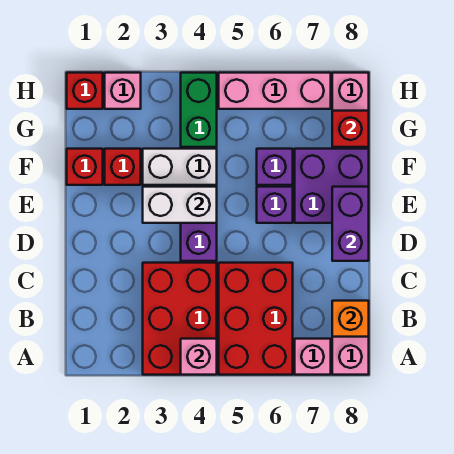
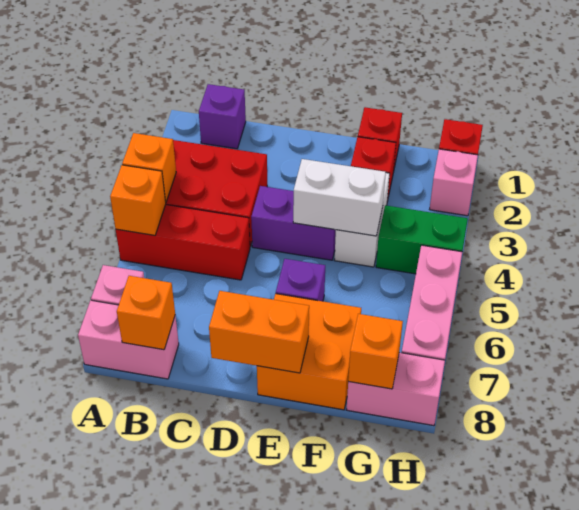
pink brick A4 level 2 -> orange brick A4 level 2
red brick A5:C6 level 1 -> red brick A5:C5 level 1
none -> orange brick A5 level 2
purple brick D8:E8 level 2 -> orange brick D8:E8 level 2
white brick E3:E4 level 2 -> white brick E4:F4 level 2
purple brick E7:F8 level 1 -> orange brick E7:F8 level 1
purple brick F6 level 1 -> purple brick B1 level 1
red brick G8 level 2 -> orange brick G8 level 2

